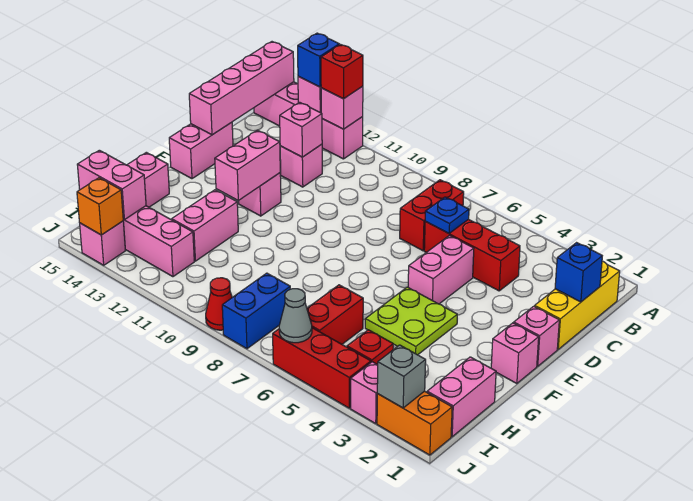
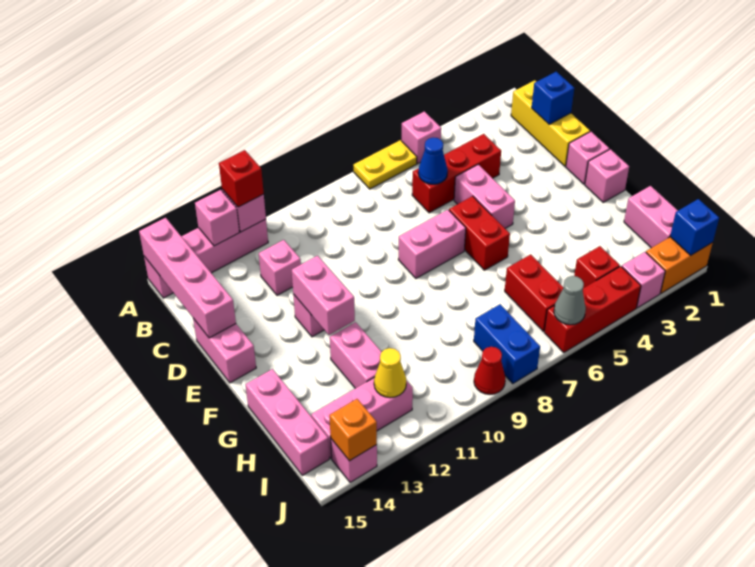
none -> yellow plate A6:A7 level 1
blue brick A13 level 3 -> blue brick J1 level 2
red brick B7:C7 level 1 -> red brick E6:F6 level 1
blue plate C6 level 2 -> blue cone C6 level 2
pink brick C12 level 2 -> pink brick A5 level 1
lime plate F4:G5 level 1 -> none
none -> yellow cone I12 level 2
pink brick I14:I15 level 2 -> pink brick E7:E8 level 1
grey brick J2 level 2 -> none

